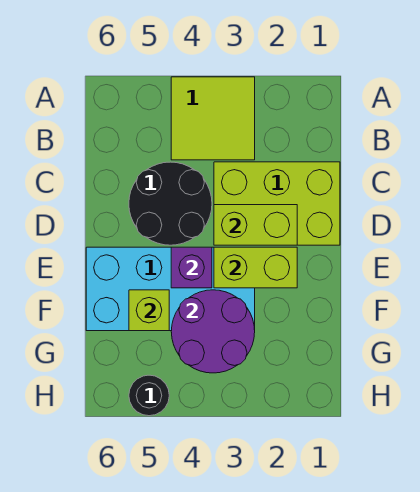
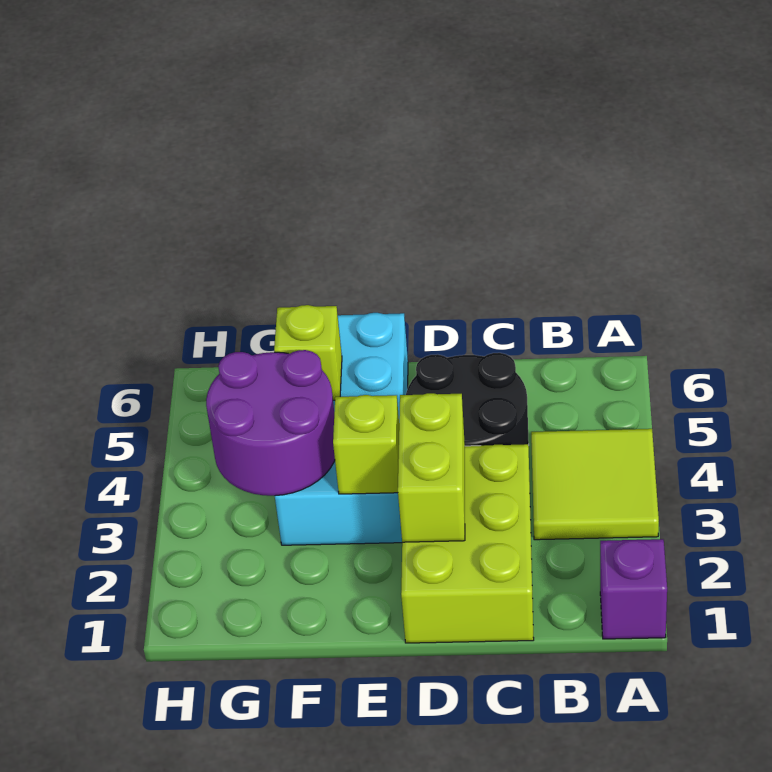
lime brick E2:E3 level 2 -> lime brick E3 level 2
purple brick E4 level 2 -> purple brick A1 level 1
black round brick H5 level 1 -> none

